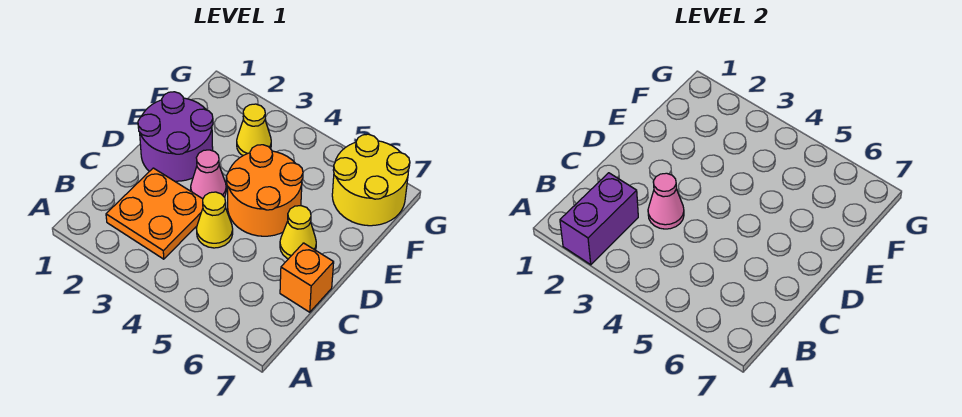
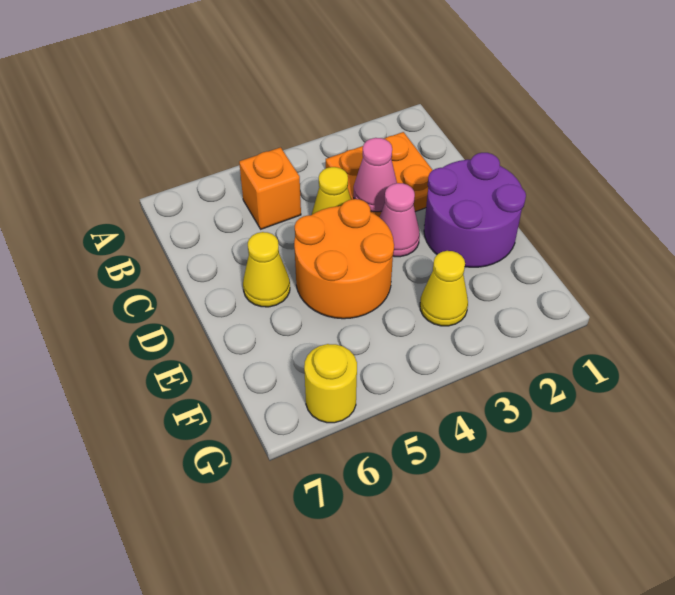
purple brick A2:B2 level 2 -> none
orange brick C7 level 1 -> orange brick B5 level 1
yellow round brick F6:G7 level 1 -> yellow round brick G6 level 1

